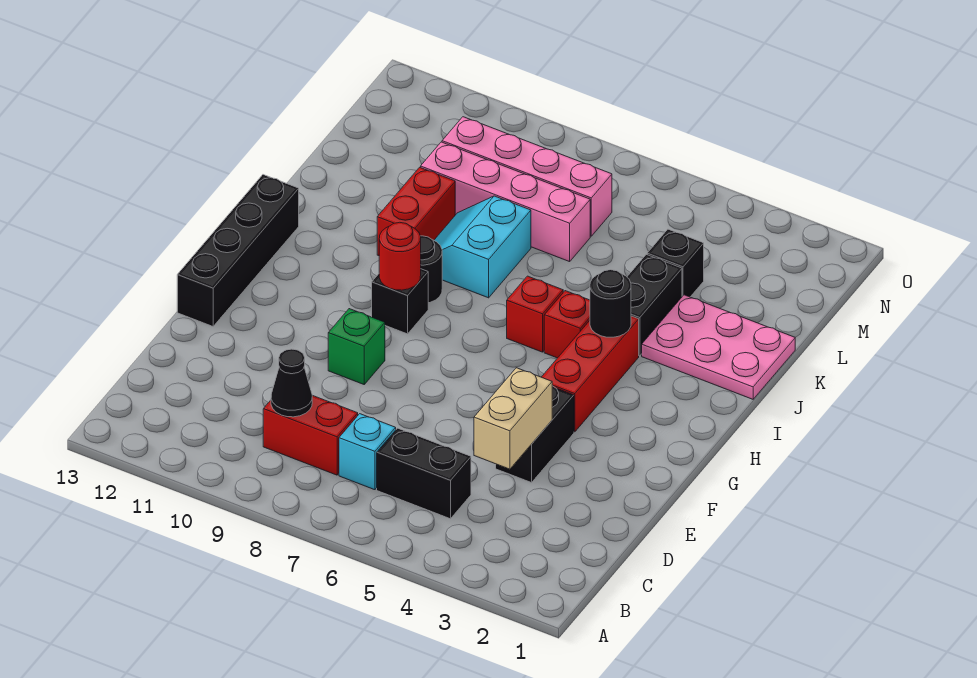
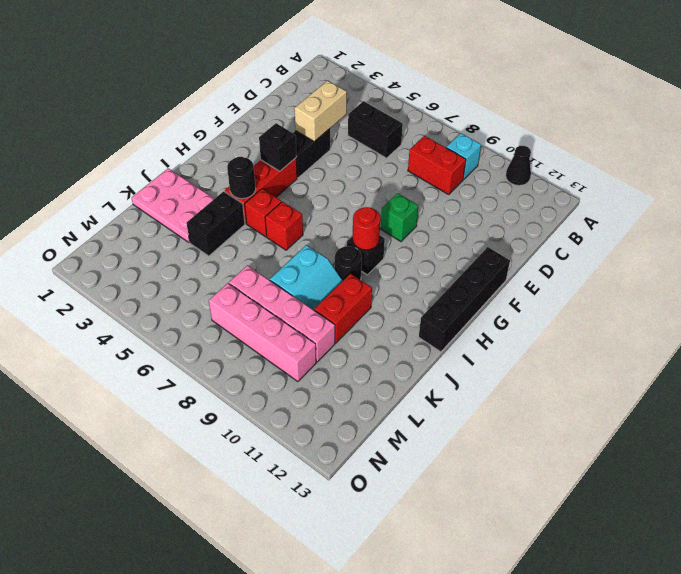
cyan brick C7 level 1 -> cyan brick B9 level 1
black cone C9 level 2 -> black cone A11 level 1
black brick L4 level 1 -> black brick G4 level 2

